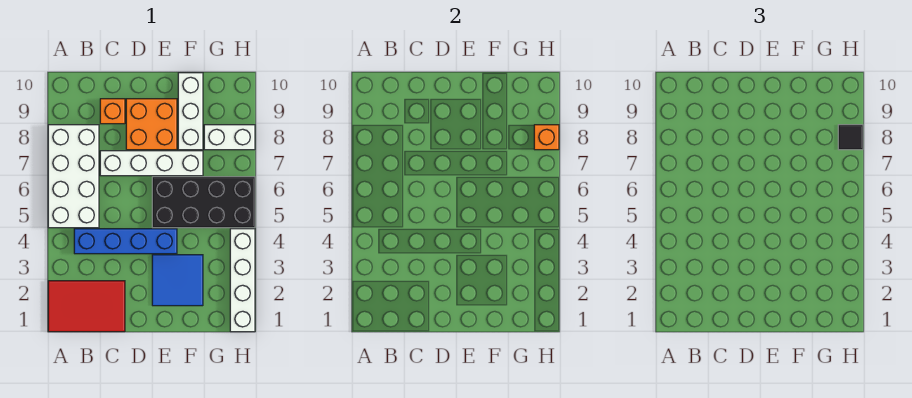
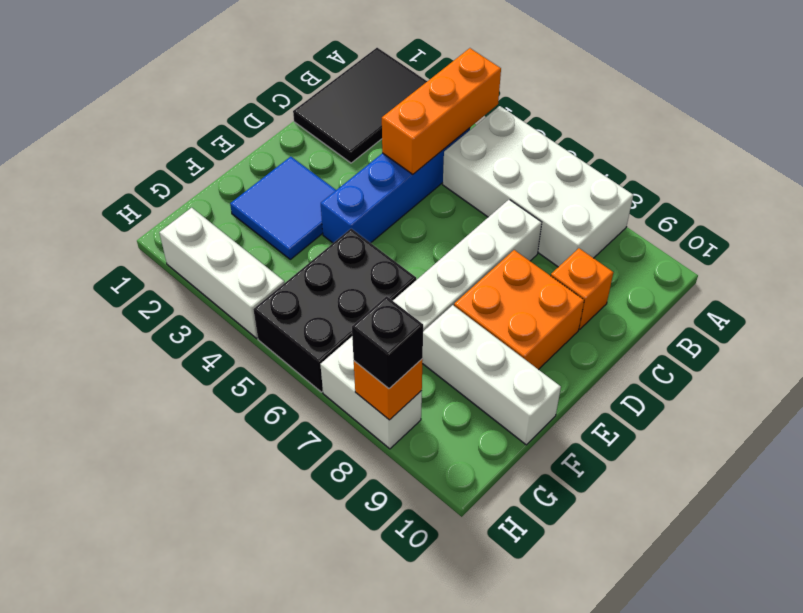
red tile A1:C2 level 1 -> black tile A1:C2 level 1
none -> orange brick A4:C4 level 2
black brick E5:H6 level 1 -> black brick F5:H6 level 1
white brick G8:H8 level 1 -> white brick H7:H8 level 1
white brick H1:H4 level 1 -> white brick H2:H4 level 1
black tile H8 level 3 -> black brick H8 level 3

